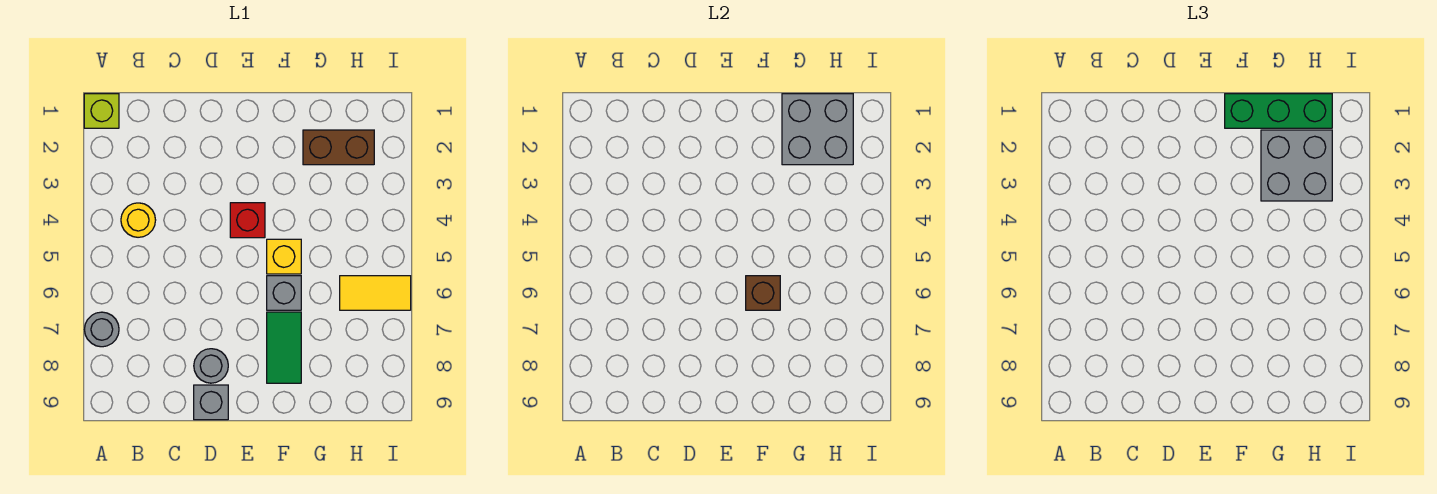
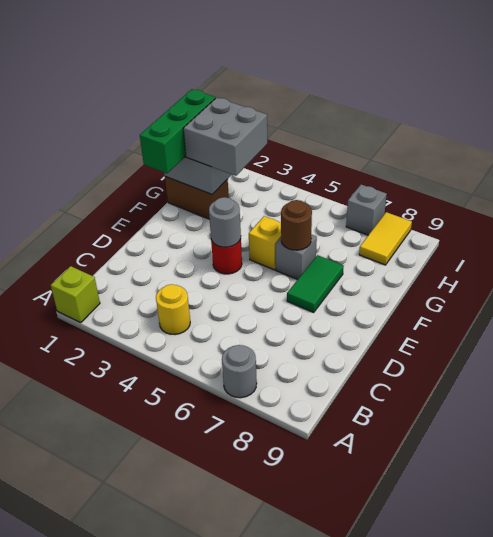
grey round brick D8 level 1 -> grey round brick E4 level 2
grey brick D9 level 1 -> grey brick I7 level 1
red brick E4 level 1 -> red round brick E4 level 1
brown brick F6 level 2 -> brown round brick F6 level 2
green tile F7:F8 level 1 -> green tile E7:F7 level 1
brown brick G2:H2 level 1 -> brown brick G1:G2 level 1
yellow tile H6:I6 level 1 -> yellow tile H8:I8 level 1

